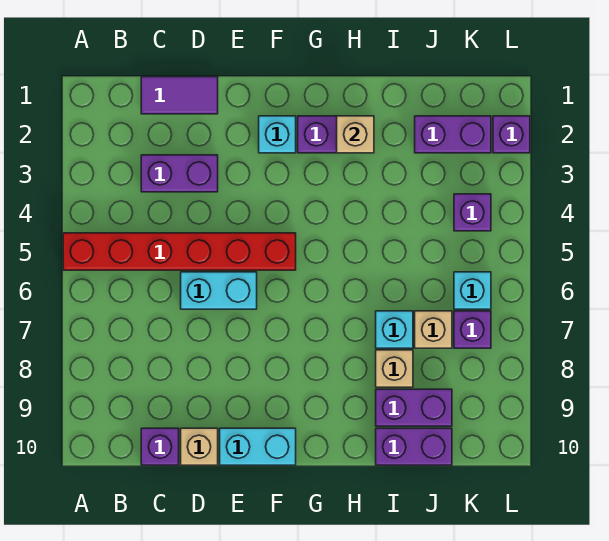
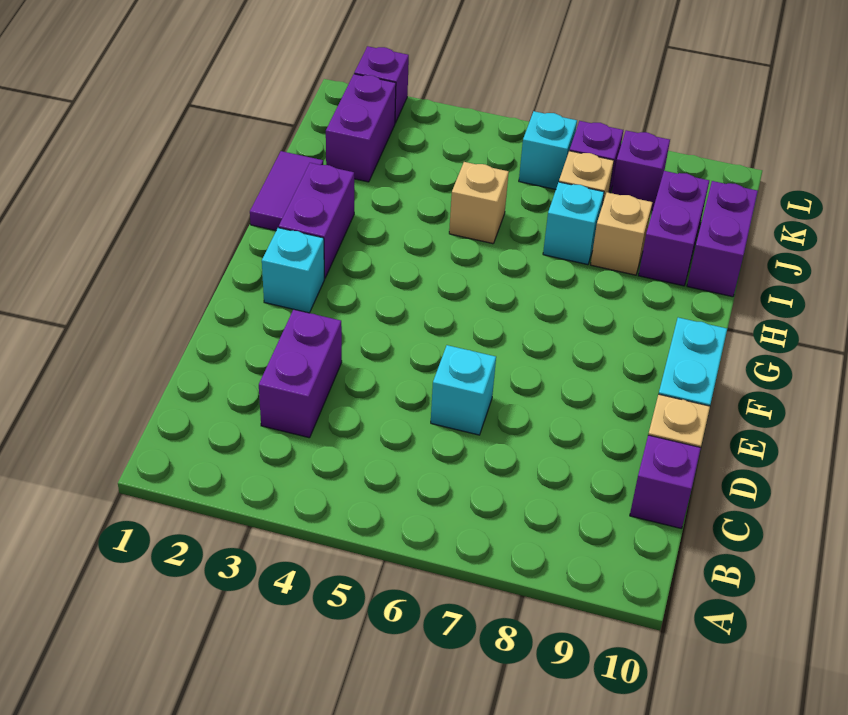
red brick A5:F5 level 1 -> none
purple tile C1:D1 level 1 -> purple tile H1:I1 level 1
cyan brick D6:E6 level 1 -> cyan brick D6 level 1
tan brick H2 level 2 -> tan brick I5 level 1
purple brick K4 level 1 -> purple brick K8 level 1

